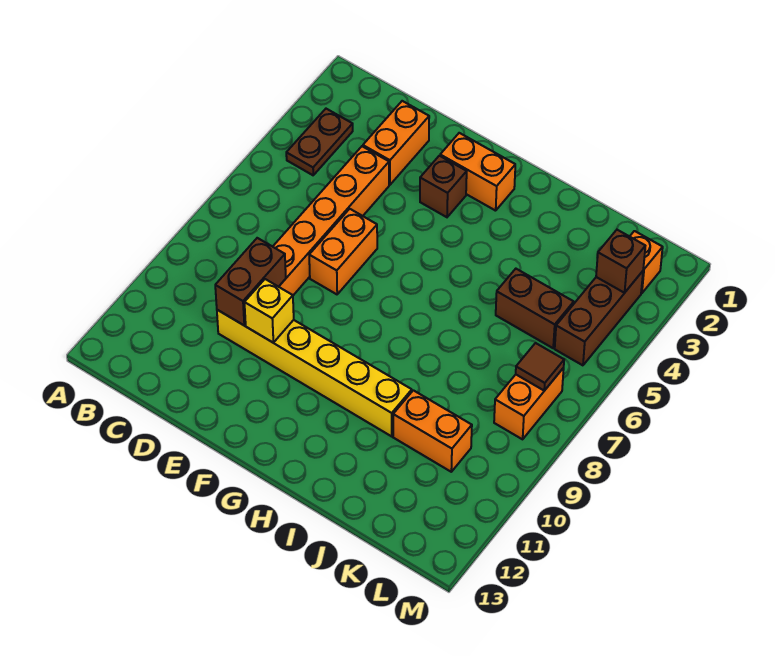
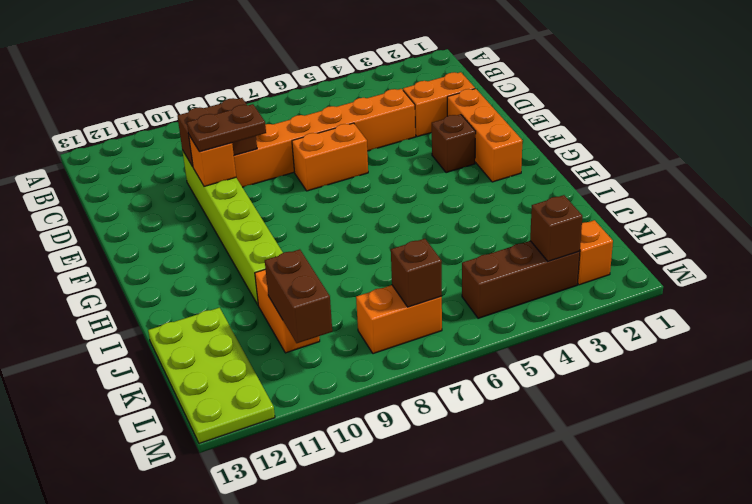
brown plate B3:B4 level 1 -> brown plate E9:E10 level 3
yellow brick D10:I10 level 1 -> lime brick D10:I10 level 1
yellow brick E10 level 2 -> orange brick E10 level 2
orange brick F2:G2 level 1 -> orange brick E2:G2 level 1
brown brick J5:K5 level 1 -> brown brick K10:L10 level 2
none -> lime plate J12:M13 level 1
brown tile L7 level 2 -> brown brick L7 level 2

